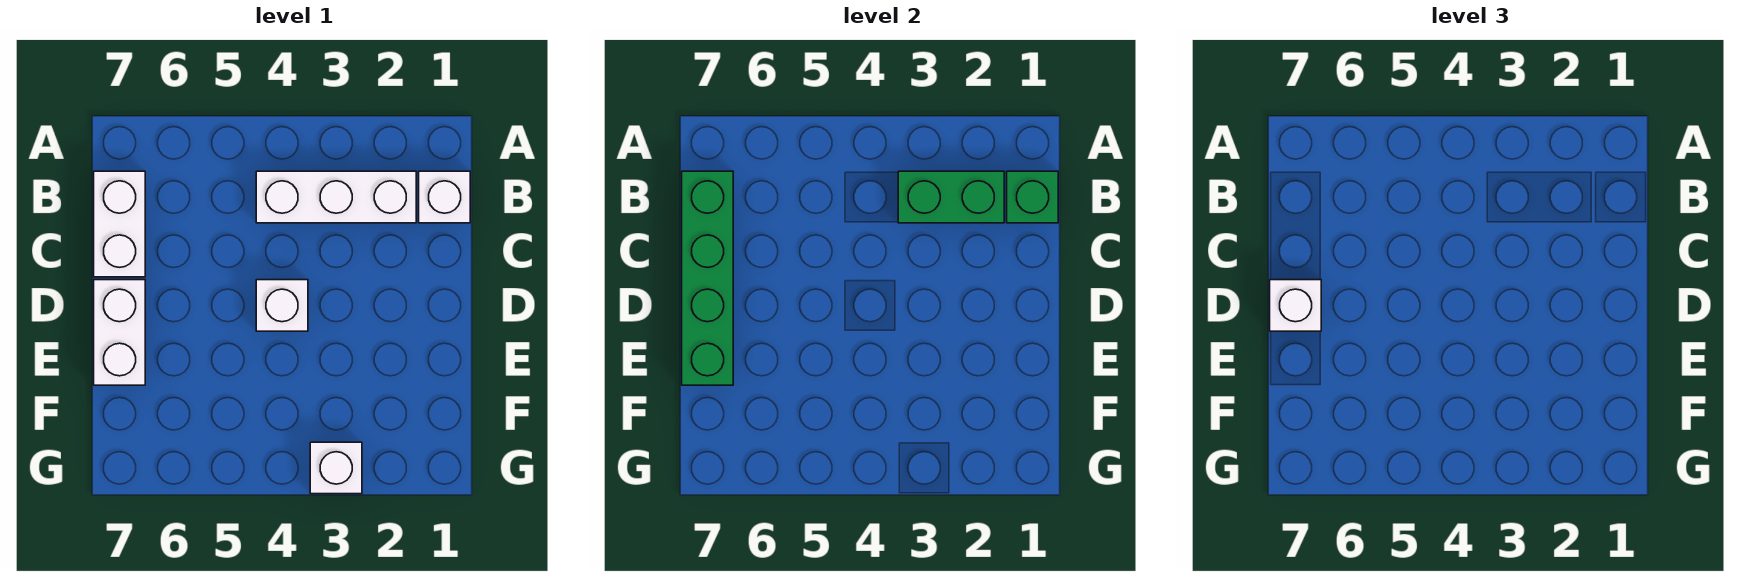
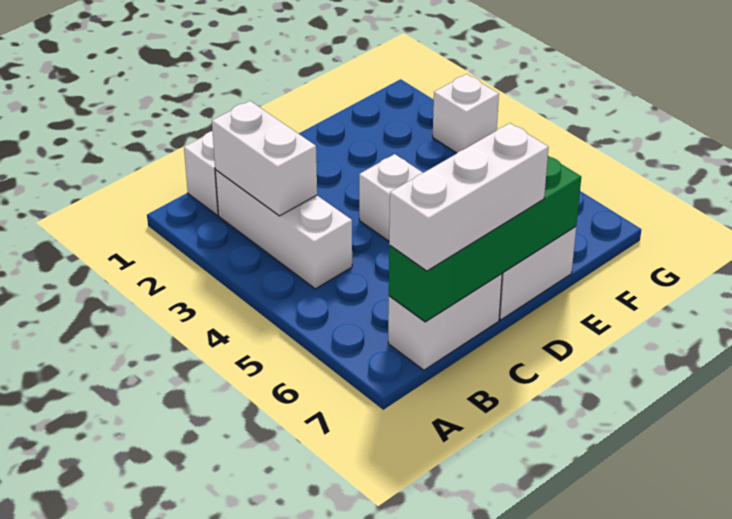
green brick B1 level 2 -> none
green brick B2:B3 level 2 -> white brick B2:B3 level 2
white brick D7 level 3 -> white brick B7:D7 level 3

